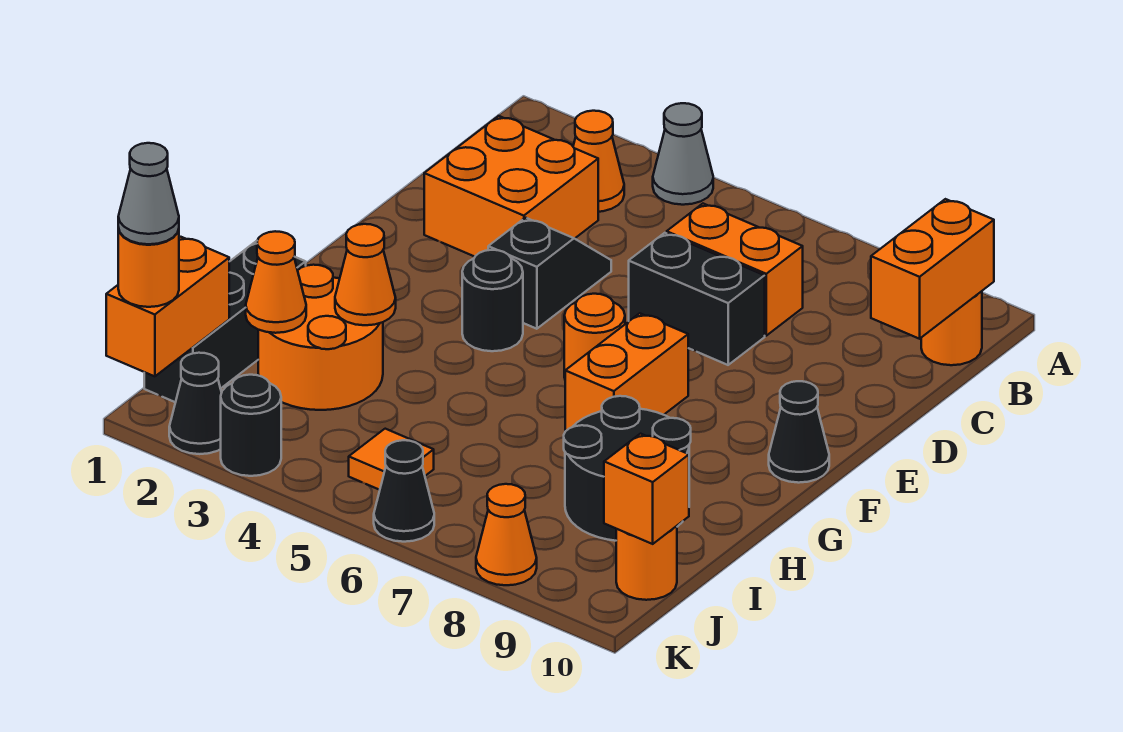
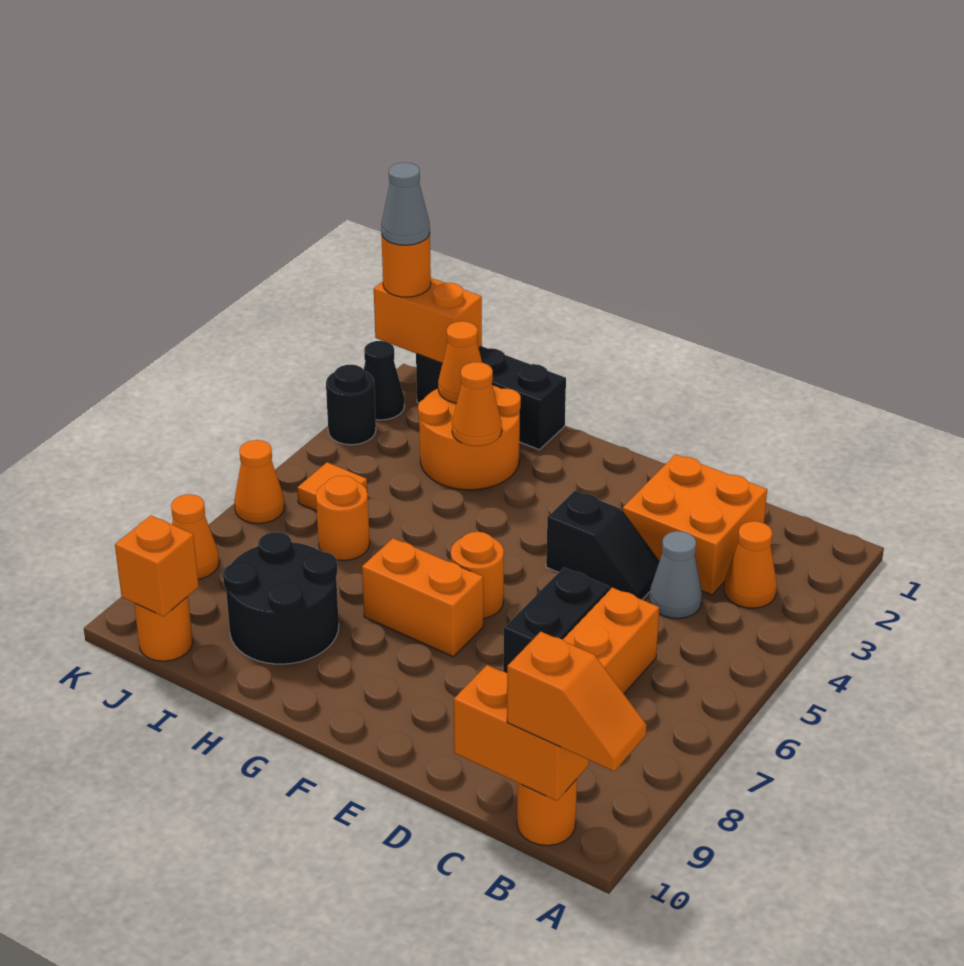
grey cone A4 level 1 -> grey cone C4 level 1
none -> orange slope A10:B10 level 3 top B
black round brick F4 level 1 -> none
black cone F10 level 1 -> none
none -> orange round brick I6 level 1
black cone K6 level 1 -> orange cone K6 level 1

